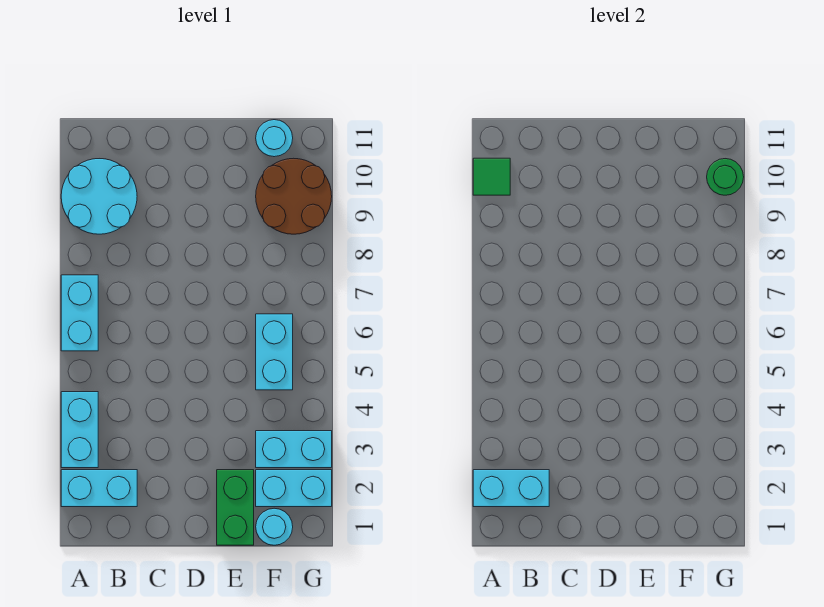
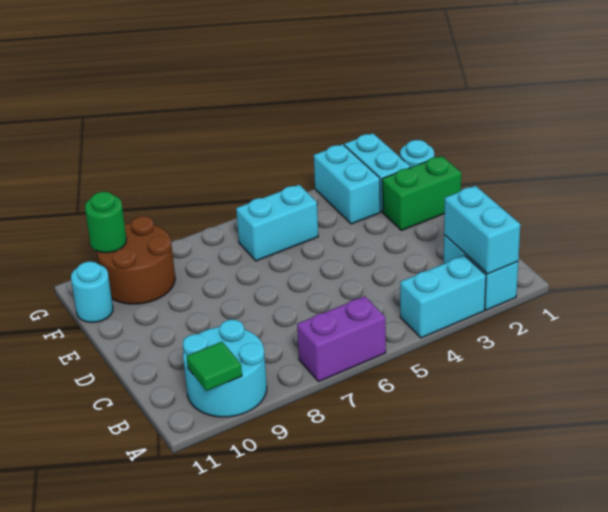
cyan brick A6:A7 level 1 -> purple brick A6:A7 level 1

